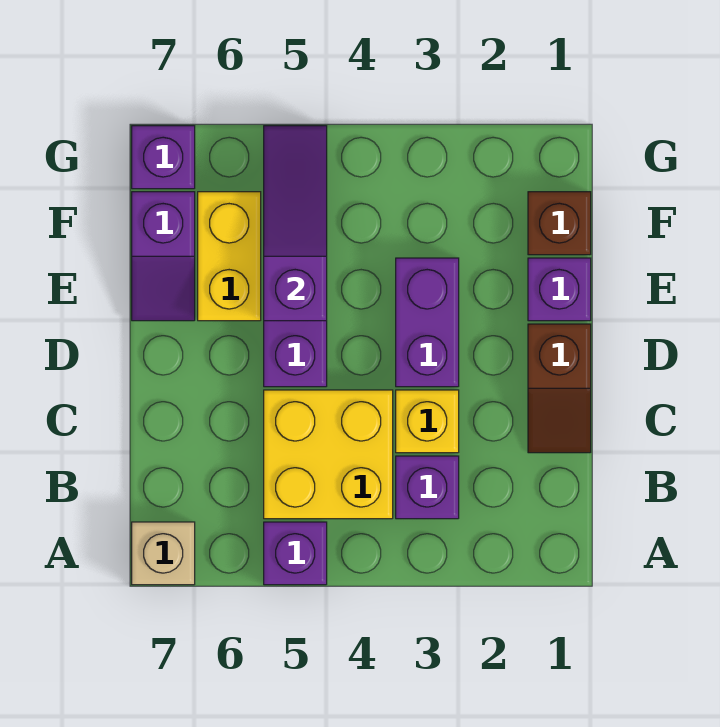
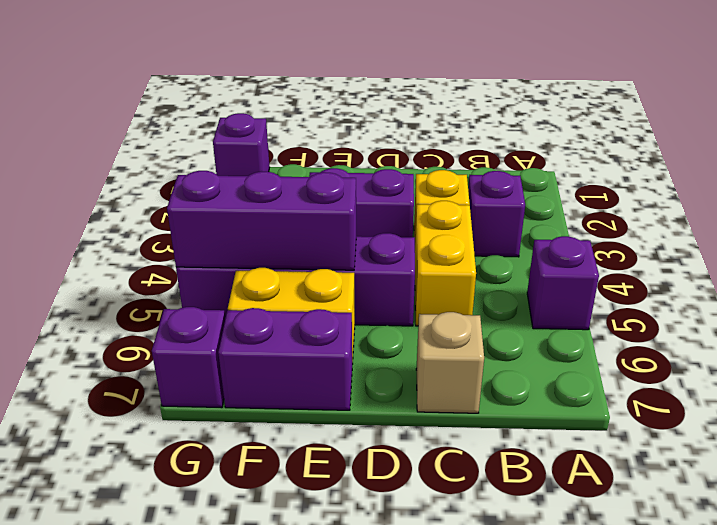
tan brick A7 level 1 -> tan brick C7 level 1
yellow brick B4:C5 level 1 -> yellow brick C4:C5 level 1
brown slope C1:D1 level 1 top D -> none
purple brick E1 level 1 -> purple brick G1 level 1
purple slope E5:G5 level 2 top E -> purple brick E5:G5 level 2
purple slope E7:F7 level 1 top F -> purple brick E7:F7 level 1
brown brick F1 level 1 -> none

